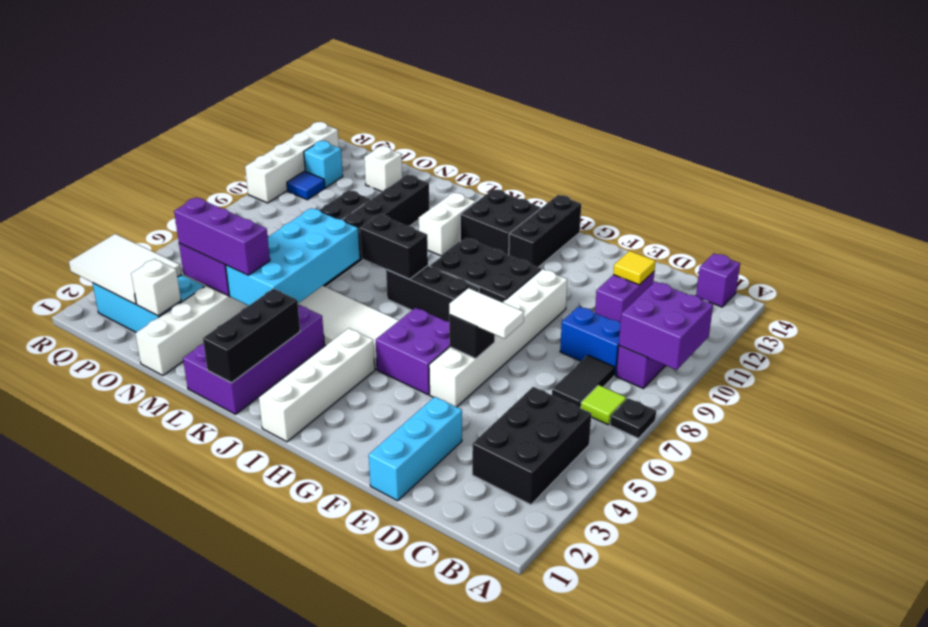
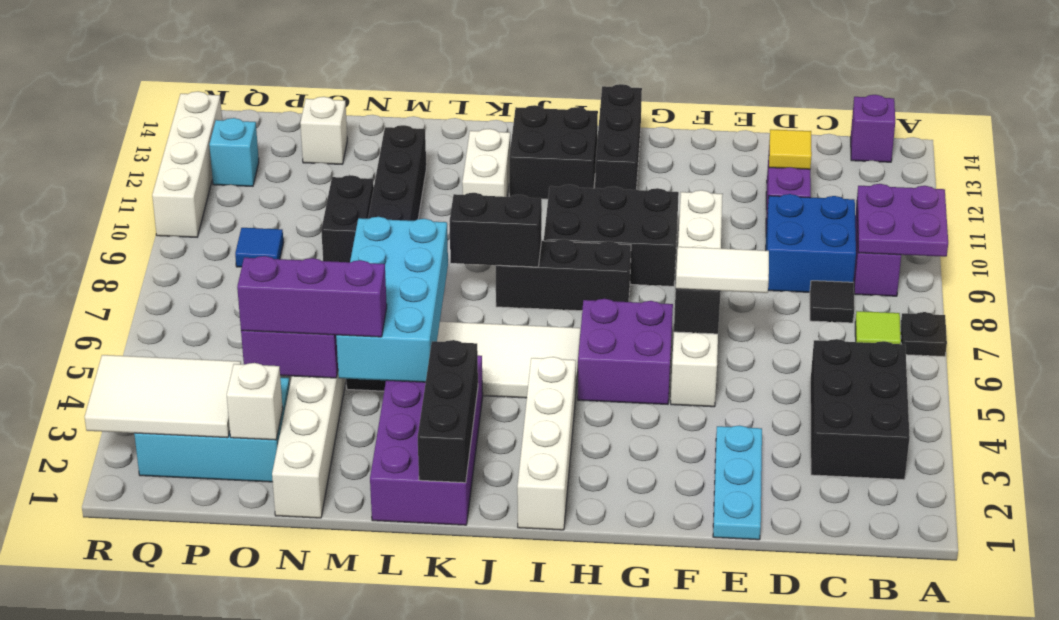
purple brick A9:B10 level 2 -> purple plate A9:B10 level 2
black tile C7:C8 level 1 -> black tile C8 level 1
blue brick C9:D9 level 1 -> blue brick C9:D10 level 1
cyan brick E1:E3 level 1 -> cyan plate E1:E3 level 1
blue tile Q11 level 1 -> blue tile P9 level 1

